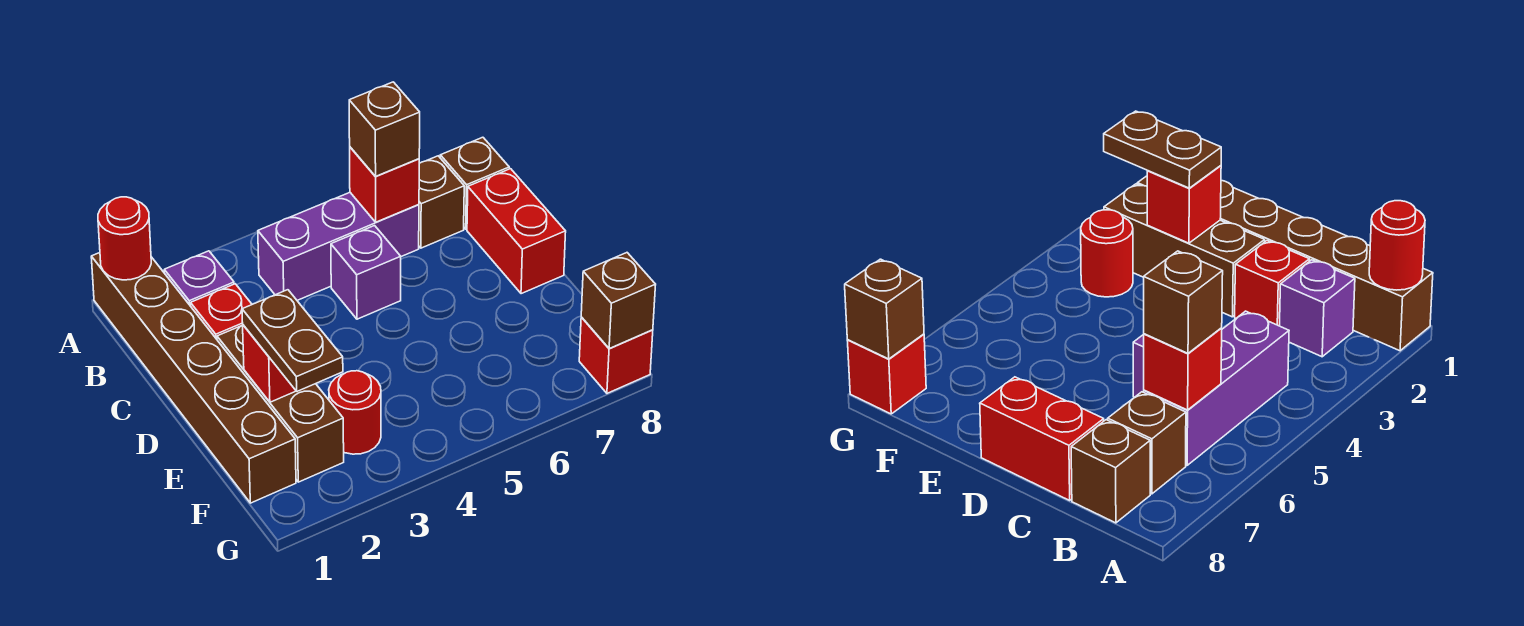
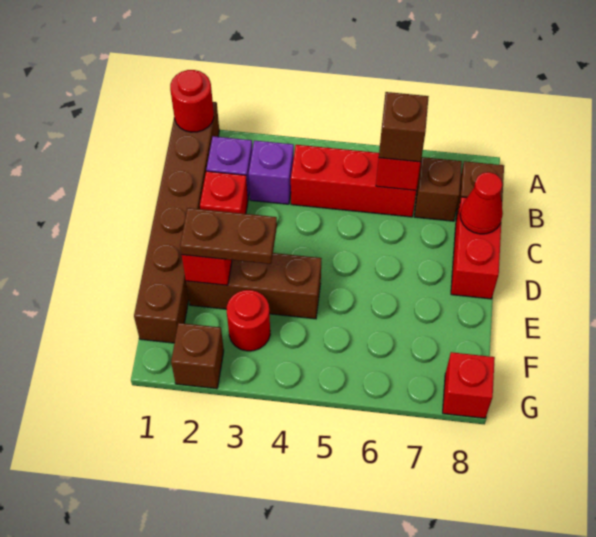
purple brick B4:B6 level 1 -> red brick B4:B6 level 1
purple brick C5 level 1 -> purple brick B3 level 1
none -> red cone C8 level 2
brown brick D2:F2 level 1 -> brown brick E2:E4 level 1
brown plate E2:F2 level 3 -> brown plate E2:E3 level 3
brown brick G8 level 2 -> brown brick G2 level 1

